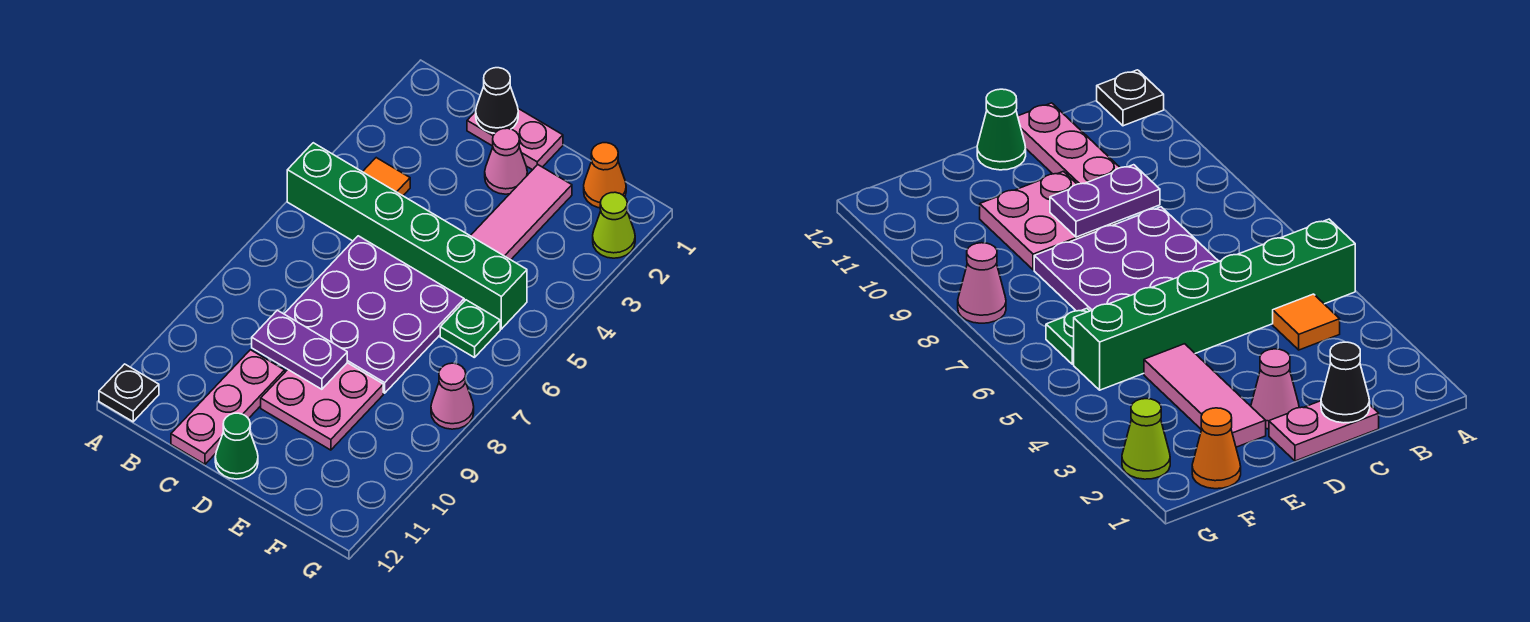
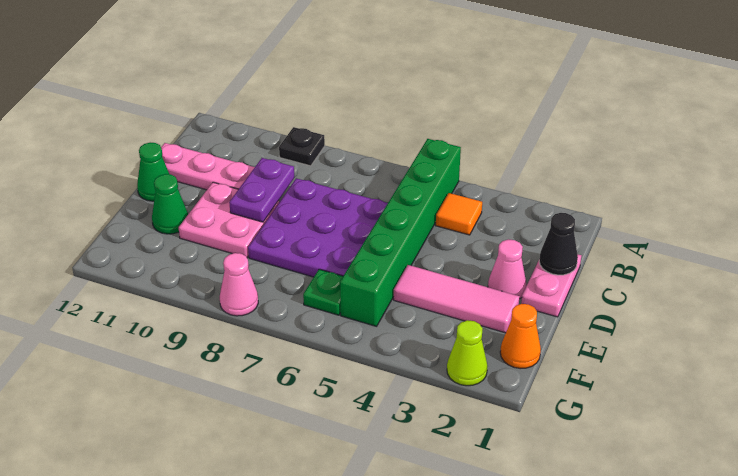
black plate A12 level 1 -> black plate A9 level 1
none -> green cone E11 level 1

